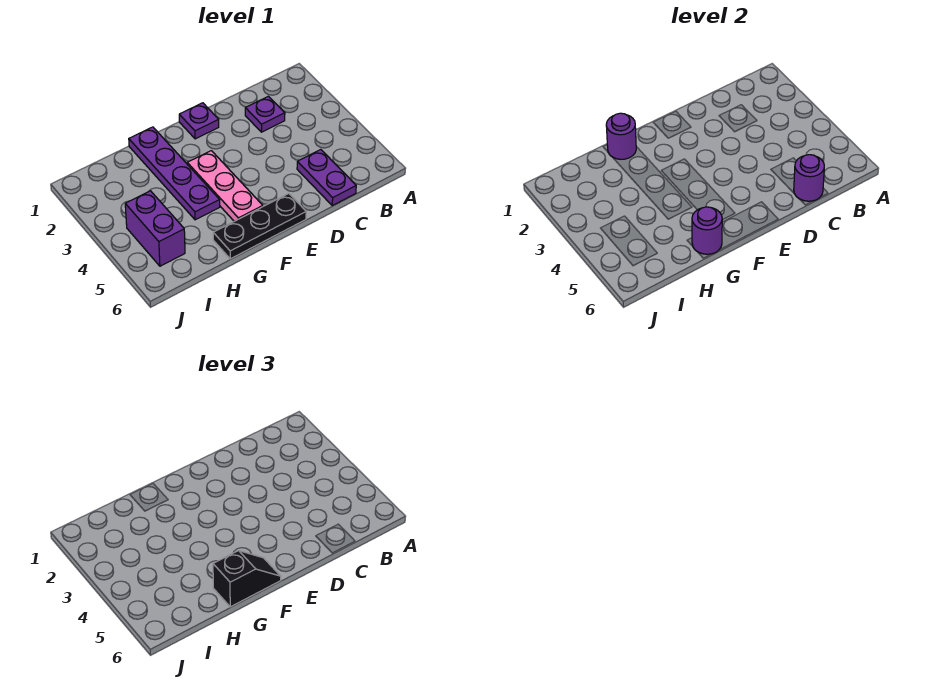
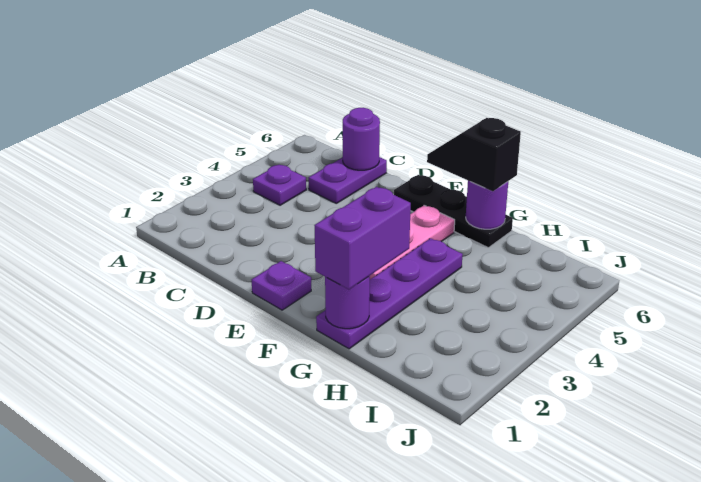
purple plate C2 level 1 -> purple plate B4 level 1
purple brick I4:I5 level 1 -> purple brick G1:G2 level 3

